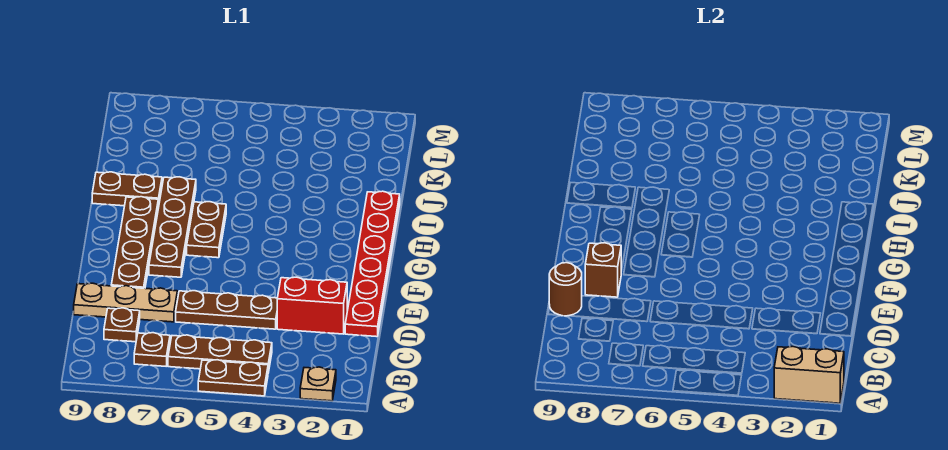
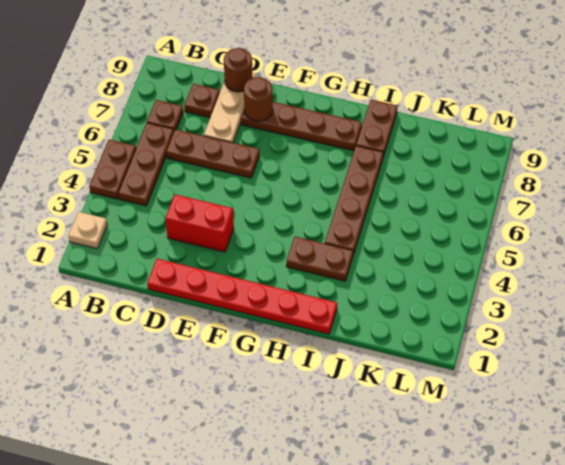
tan brick A1:A2 level 2 -> none
red brick D2:D3 level 1 -> red brick D3:E3 level 1
brown plate D4:D6 level 1 -> brown plate C6:E6 level 1
brown brick E8 level 2 -> brown round brick E8 level 2
brown plate F7:I7 level 1 -> brown plate I4:I7 level 1
brown plate G6:H6 level 1 -> brown plate H3:I3 level 1

